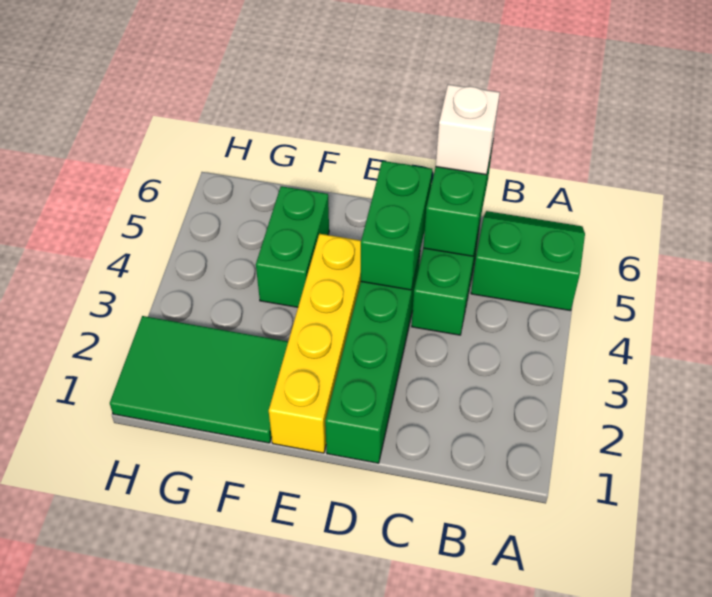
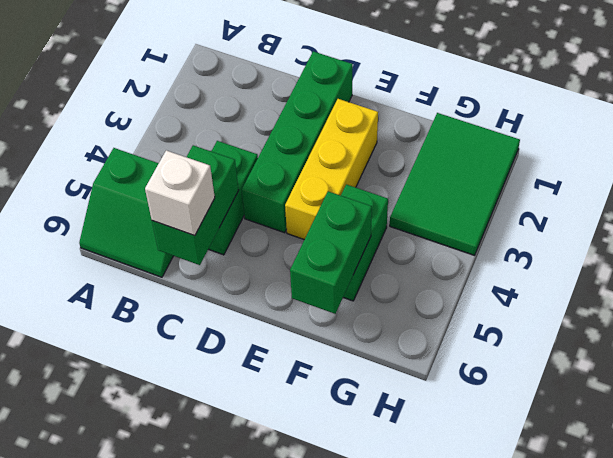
green brick D4:D5 level 2 -> green brick F5:F6 level 2
yellow brick E1:E4 level 1 -> yellow brick E2:E4 level 1
green tile F1:H2 level 1 -> green tile G1:H3 level 1

